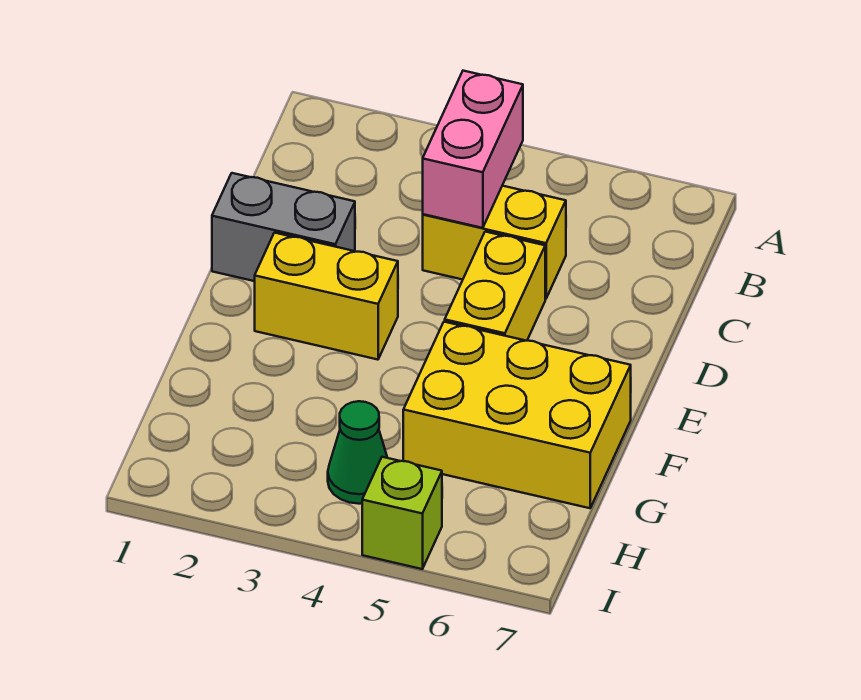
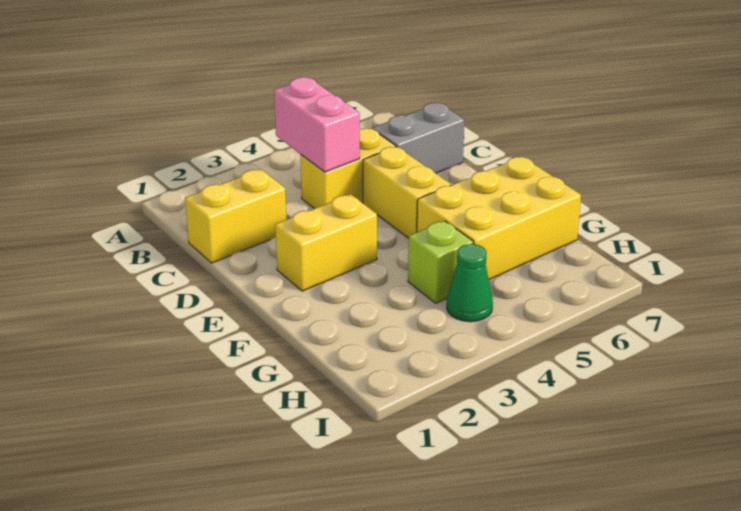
none -> yellow brick C1:C2 level 1
grey brick D1:D2 level 1 -> grey brick C6:C7 level 1
lime brick I5 level 1 -> lime brick G4 level 1

